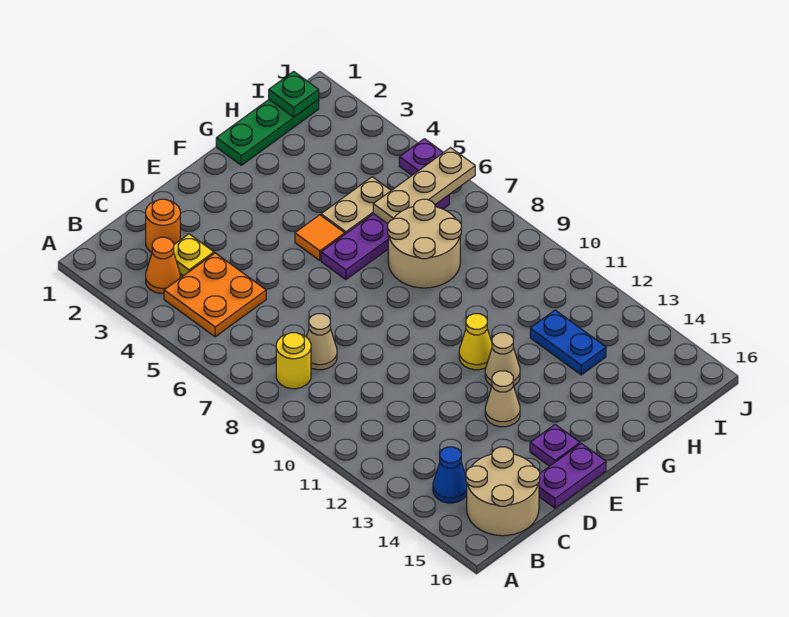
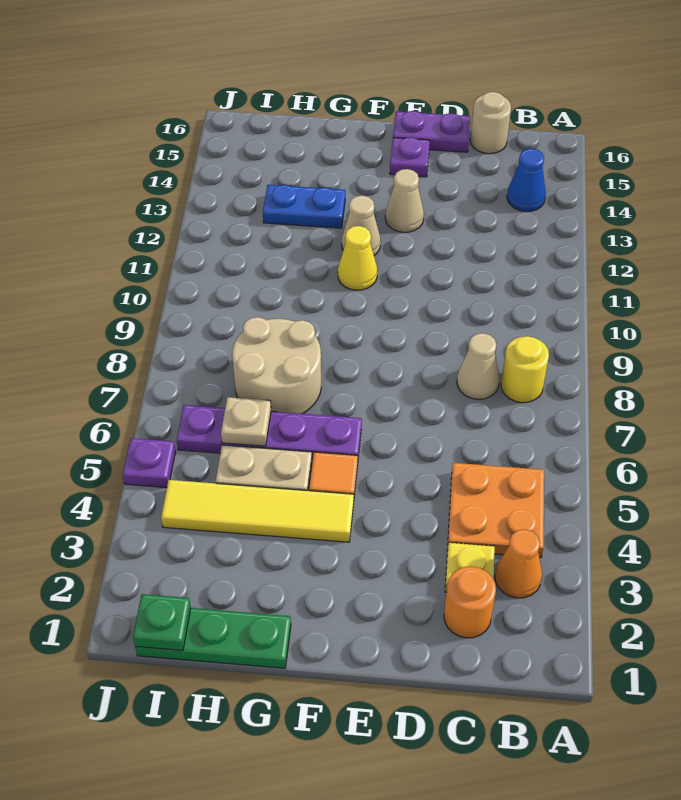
tan round brick B15:C16 level 1 -> tan round brick C16 level 1
none -> yellow tile F4:I4 level 1
tan plate H6:J6 level 2 -> tan plate H6 level 2
blue plate H12:H13 level 1 -> blue plate G13:H13 level 1

